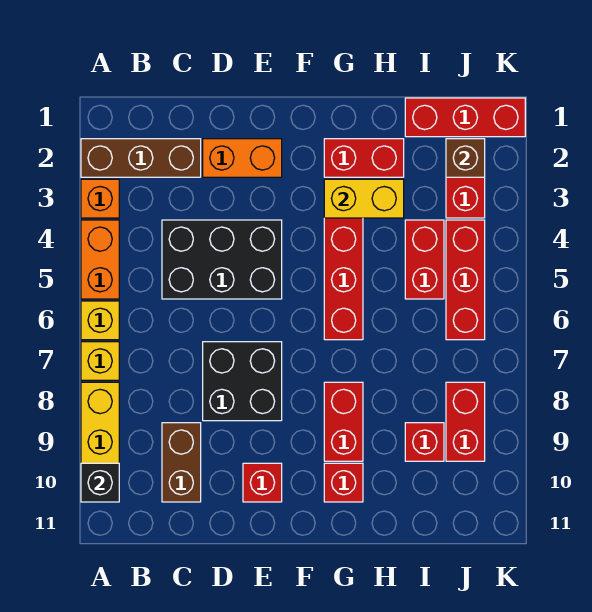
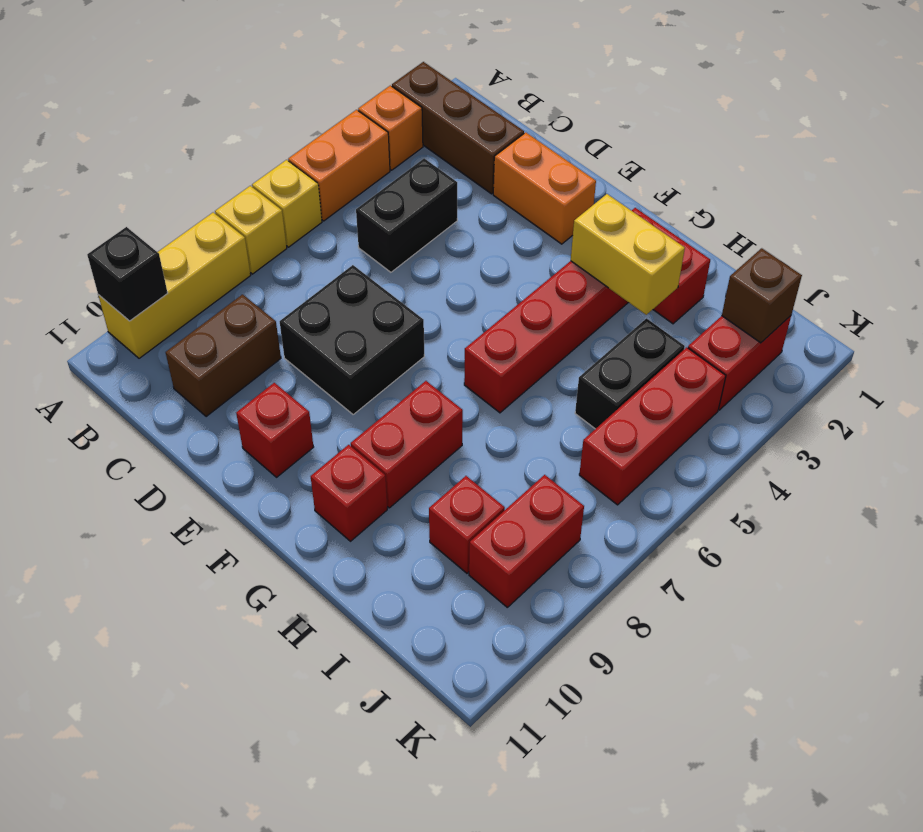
black brick C4:E5 level 1 -> black brick C4:C5 level 1
red brick I1:K1 level 1 -> none
red brick I4:I5 level 1 -> black brick I4:I5 level 1

